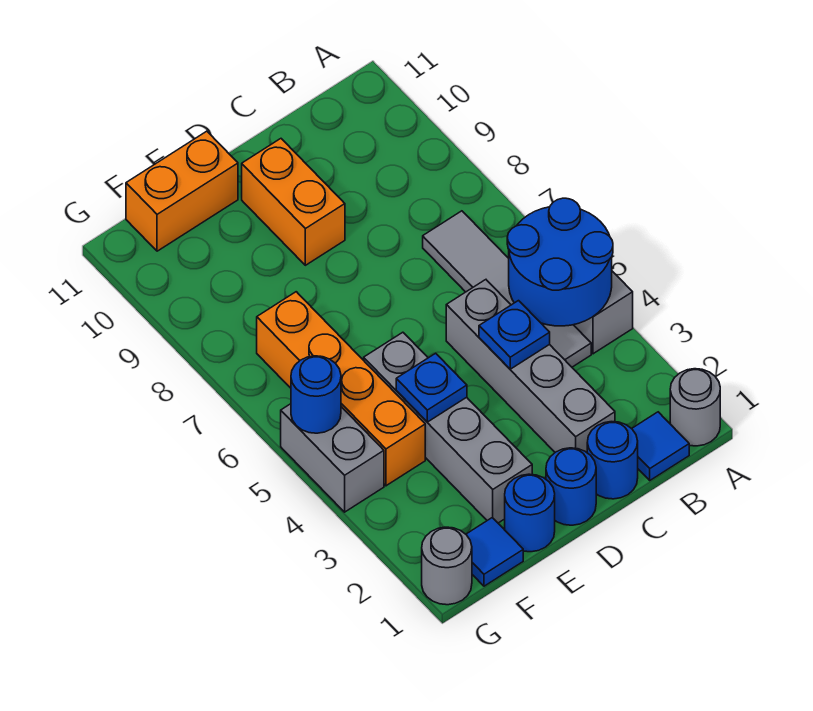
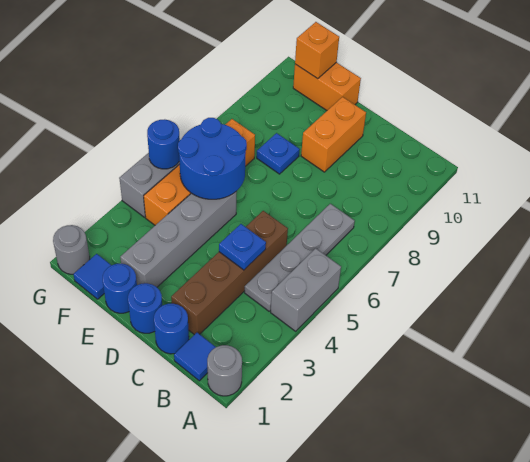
blue round brick A4:B5 level 2 -> blue round brick E5:F6 level 2
grey tile B4:B7 level 1 -> grey plate B4:B7 level 1
grey brick C2:C5 level 1 -> brown brick C2:C5 level 1
blue plate E4 level 2 -> blue plate E8 level 1
none -> orange brick F11 level 2

